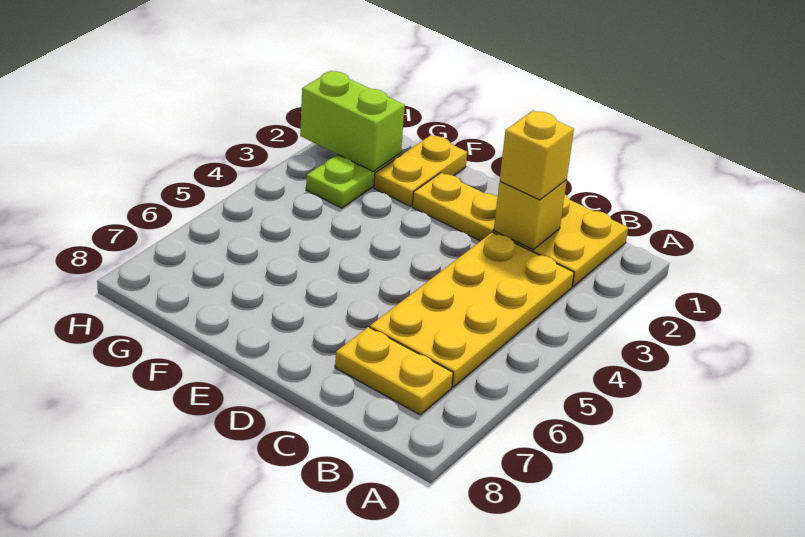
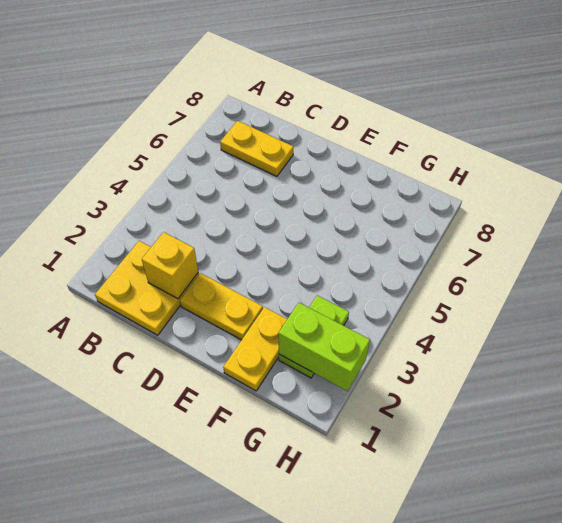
yellow plate B3:C6 level 1 -> none
yellow brick C2 level 3 -> none

